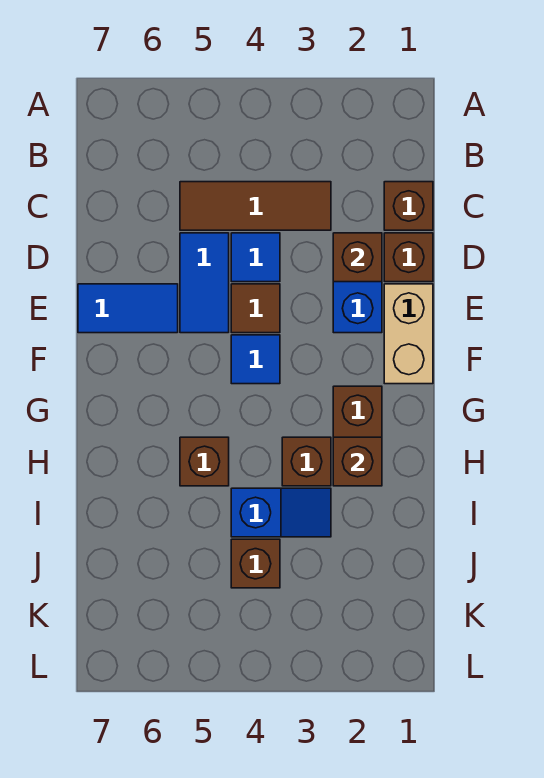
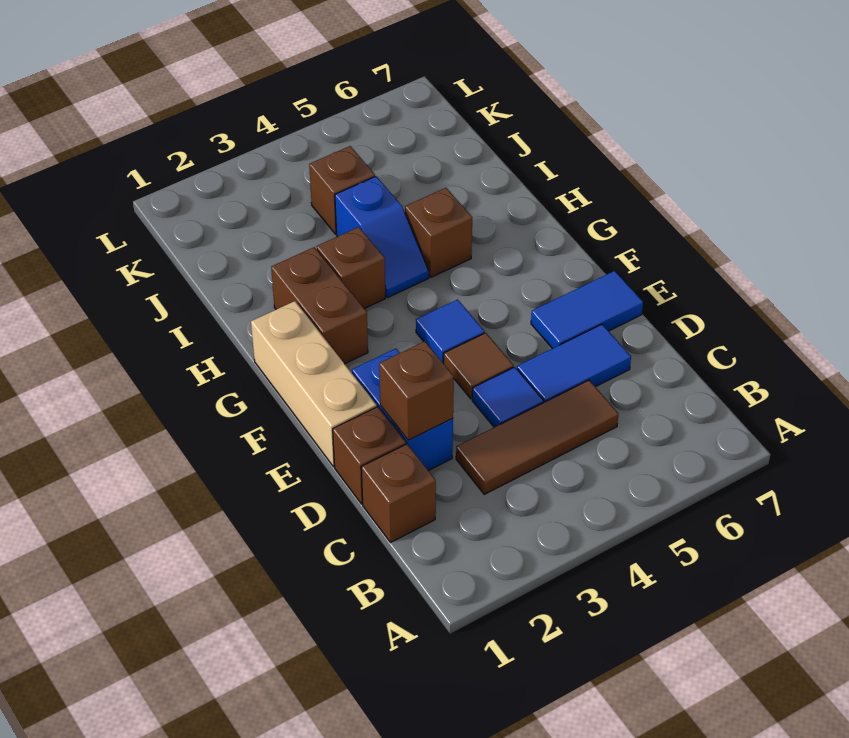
blue tile D5:E5 level 1 -> blue tile D5:D6 level 1
tan brick E1:F1 level 1 -> tan brick E1:G1 level 1
brown brick H2 level 2 -> none
blue slope I3:I4 level 1 top 4 -> blue slope H4:I4 level 1 top I

